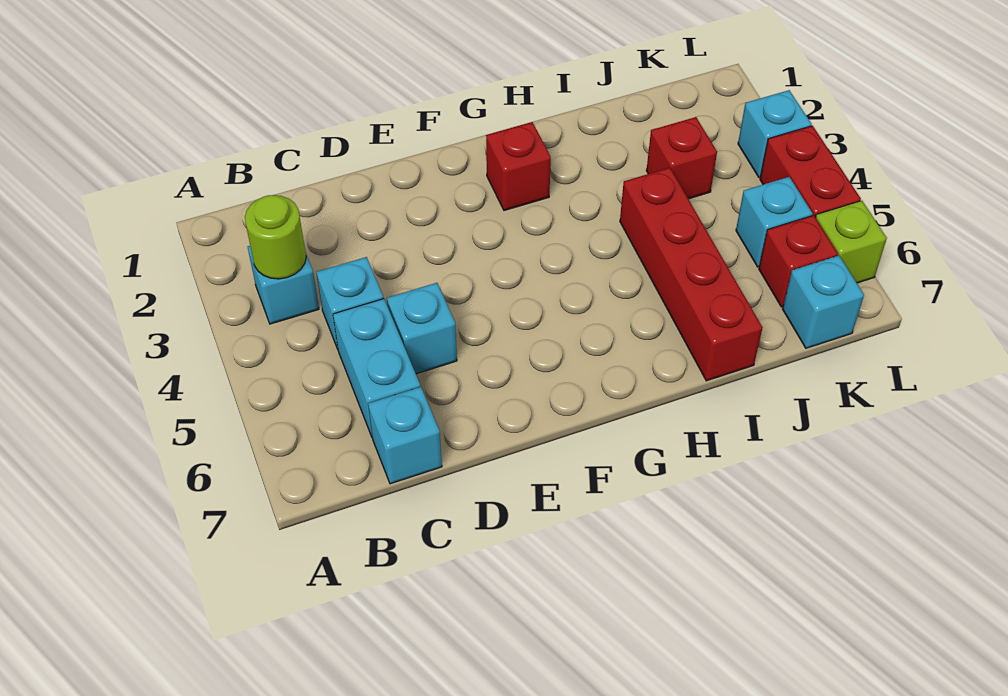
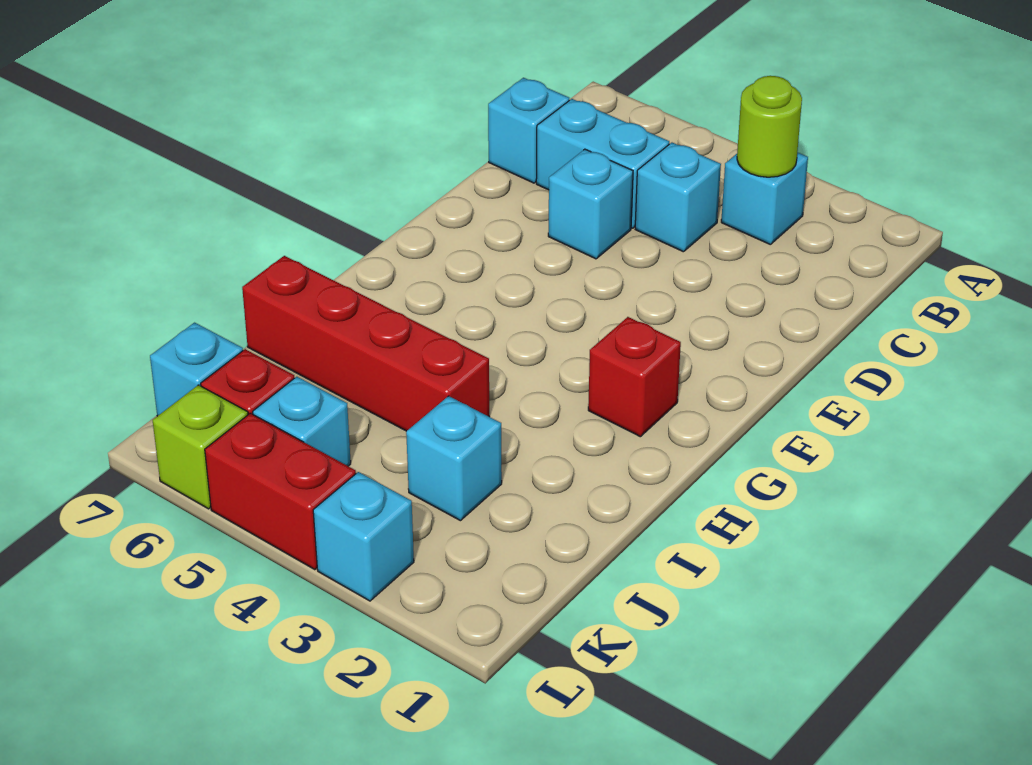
red brick J3 level 1 -> cyan brick J3 level 1

